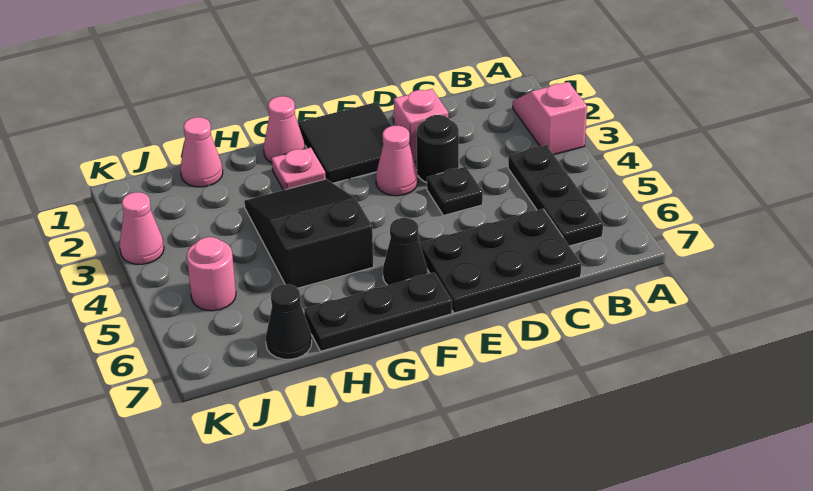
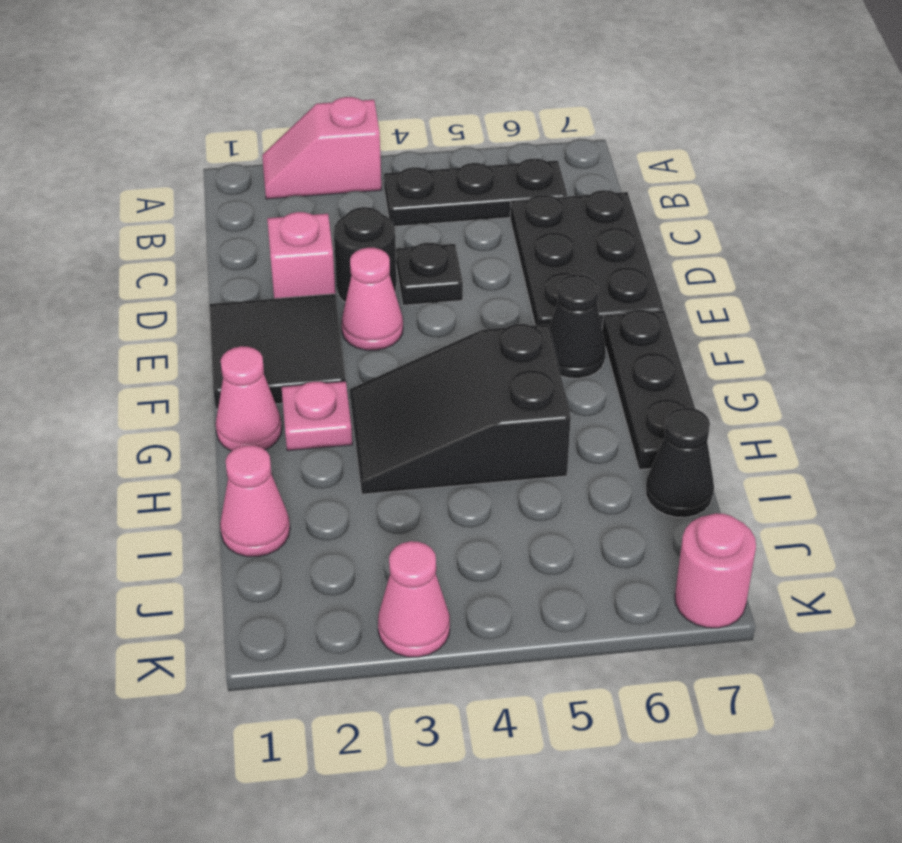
pink round brick J5 level 1 -> pink round brick K7 level 1

